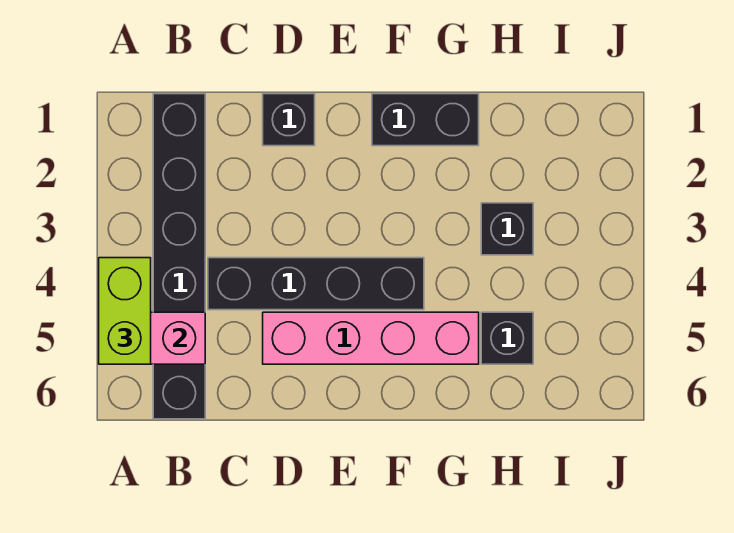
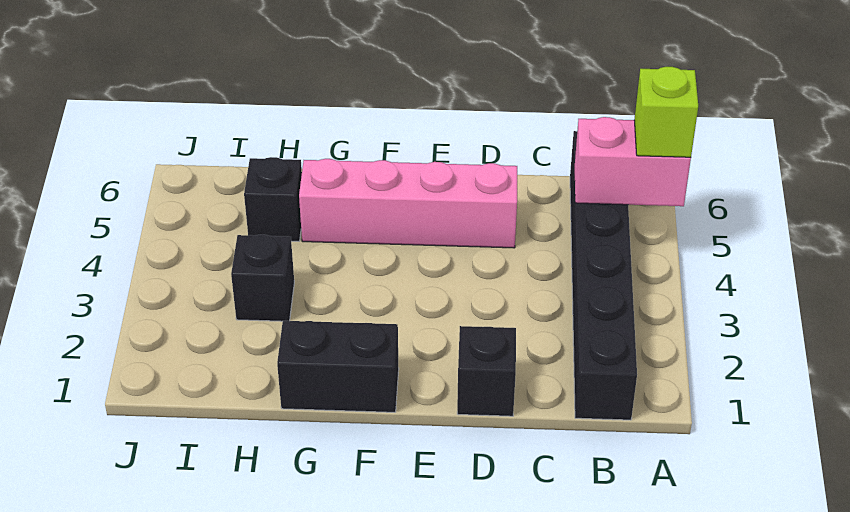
lime brick A4:A5 level 3 -> lime brick A5 level 3
black brick C4:F4 level 1 -> none

